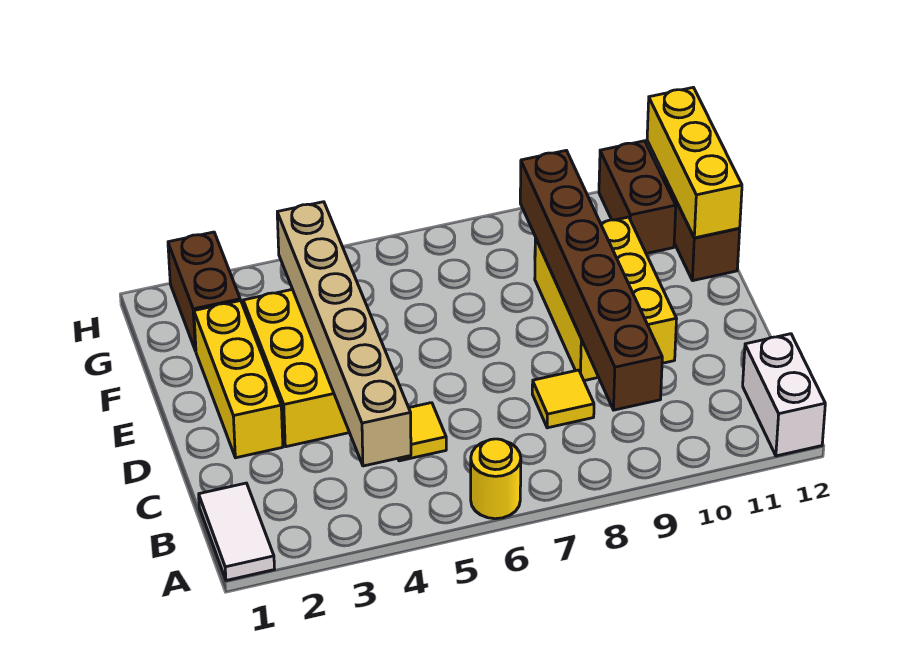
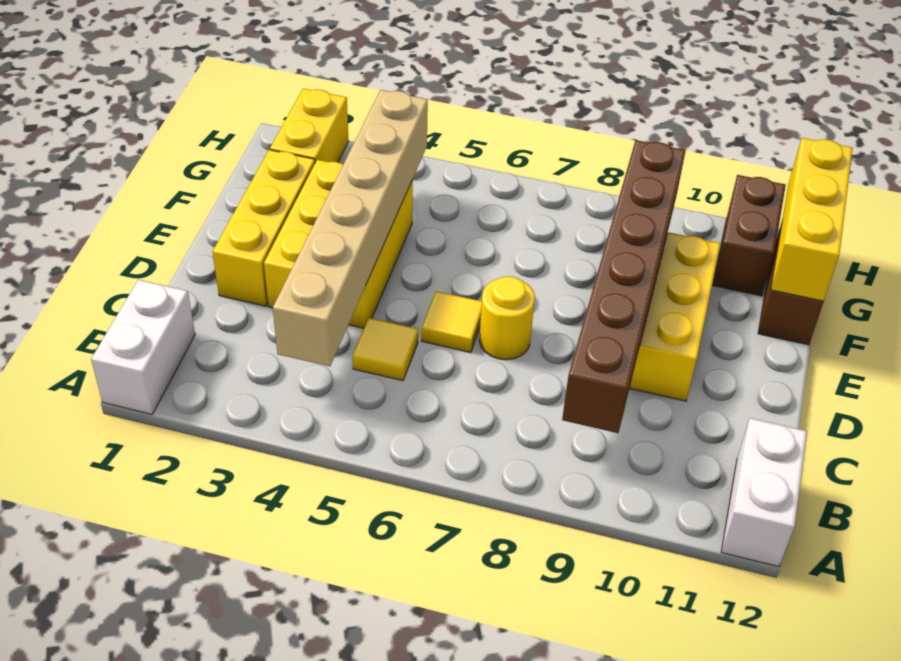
white tile A1:B1 level 1 -> white brick A1:B1 level 1
yellow round brick A6 level 1 -> yellow round brick D7 level 1
yellow tile C8 level 1 -> yellow tile D6 level 1
brown brick G2:H2 level 1 -> yellow brick G2:H2 level 1

